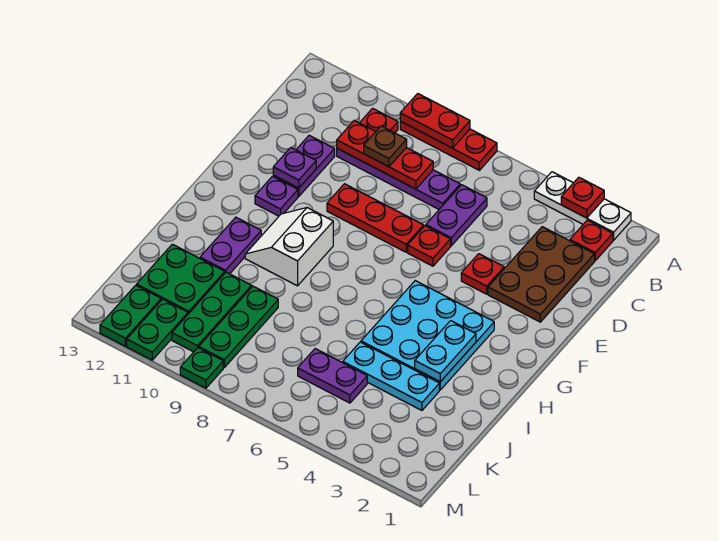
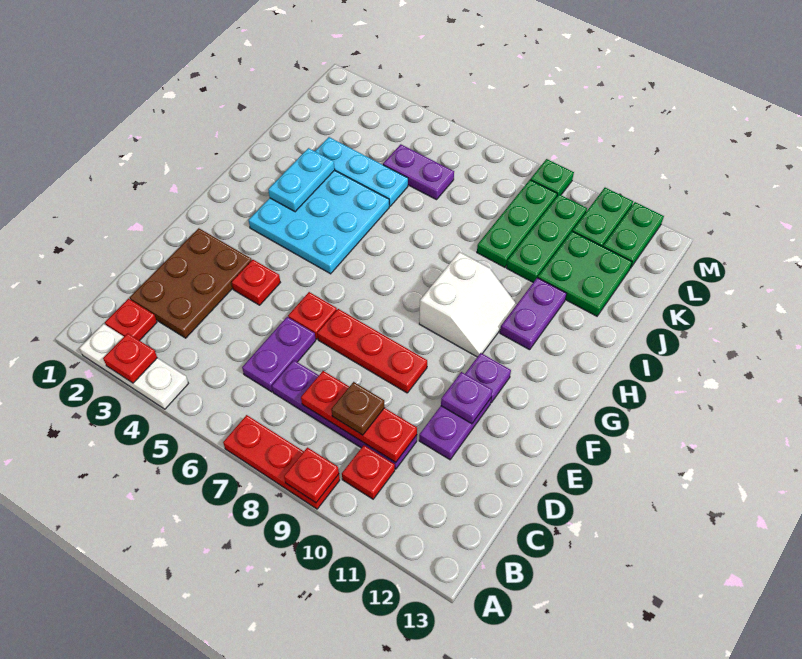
red plate A8:A9 level 2 -> red plate A9 level 2

